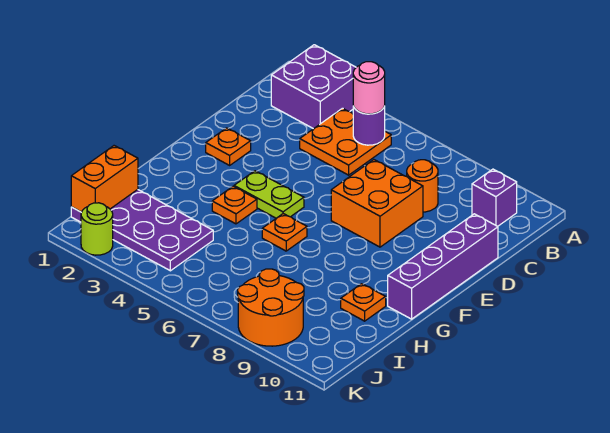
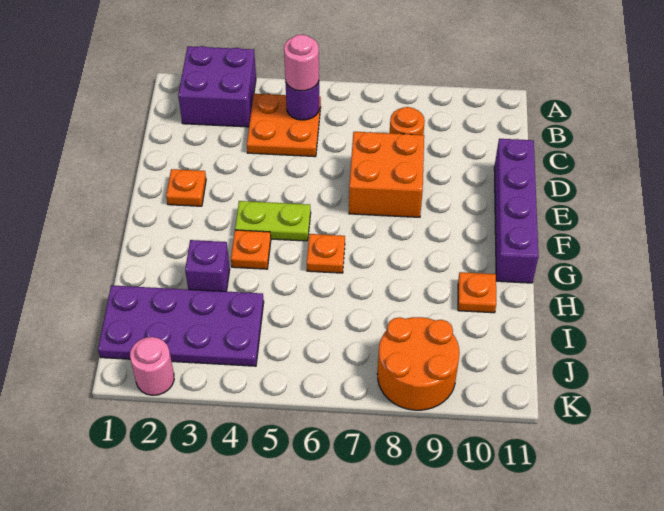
purple brick B10 level 1 -> purple brick H3 level 1
orange brick I1:J1 level 2 -> none
lime round brick K2 level 1 -> pink round brick K2 level 1

